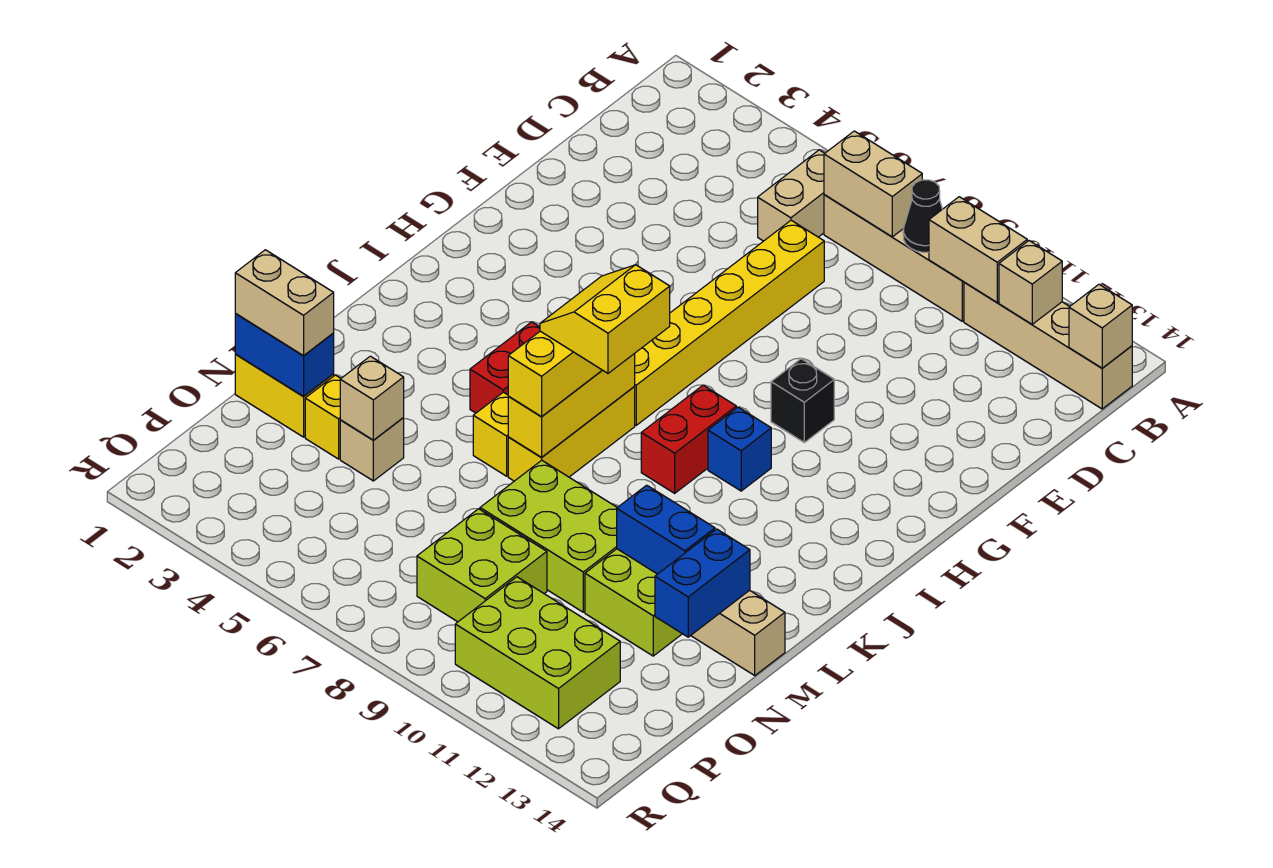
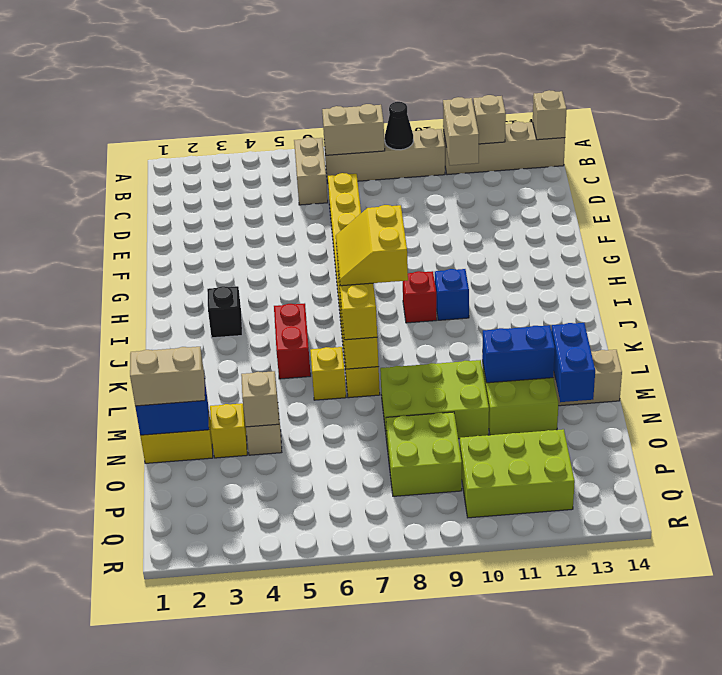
tan brick B10:B11 level 2 -> tan brick B11:C11 level 2
black brick G10 level 1 -> black brick I3 level 1
red brick I9:J9 level 1 -> red brick I9 level 1

